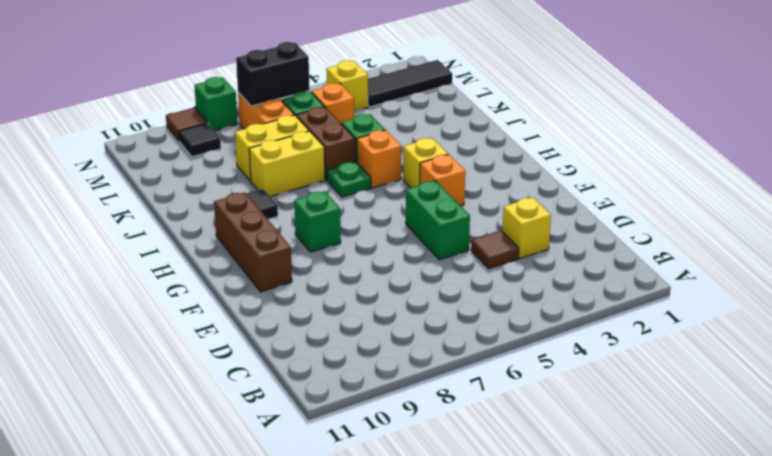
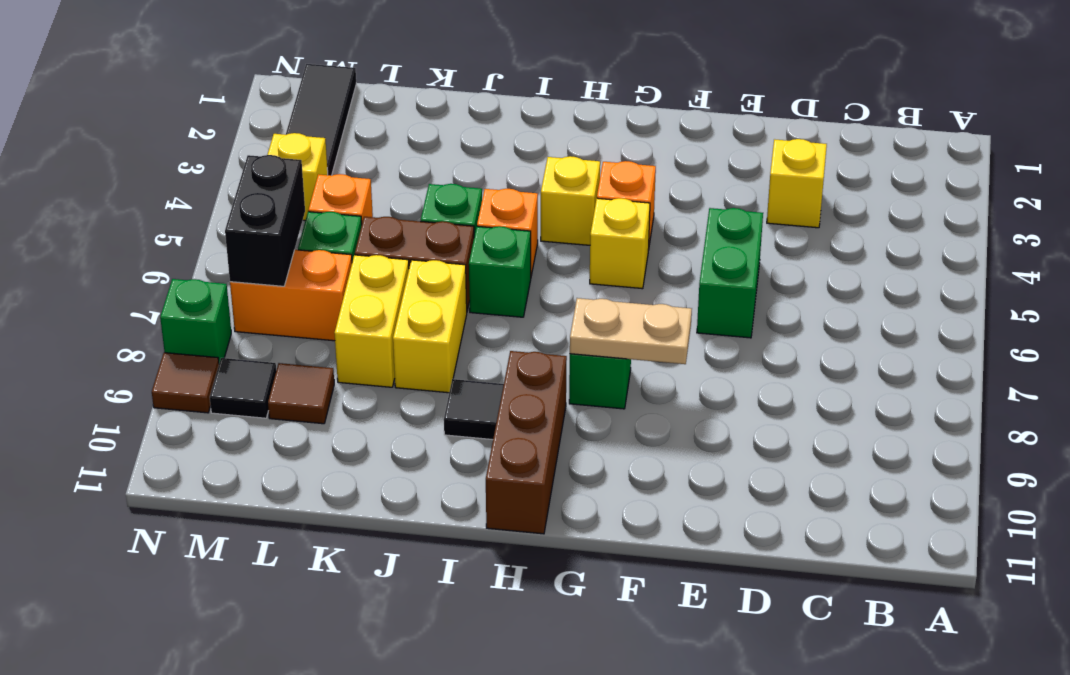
brown tile D4 level 1 -> brown tile L9 level 1
green brick E5:F5 level 1 -> green brick E5:E6 level 1
none -> tan plate F8:G8 level 2
brown brick F10:H10 level 1 -> brown brick H9:H11 level 1
none -> yellow brick G5 level 1
green plate I6 level 1 -> green brick I6 level 1

